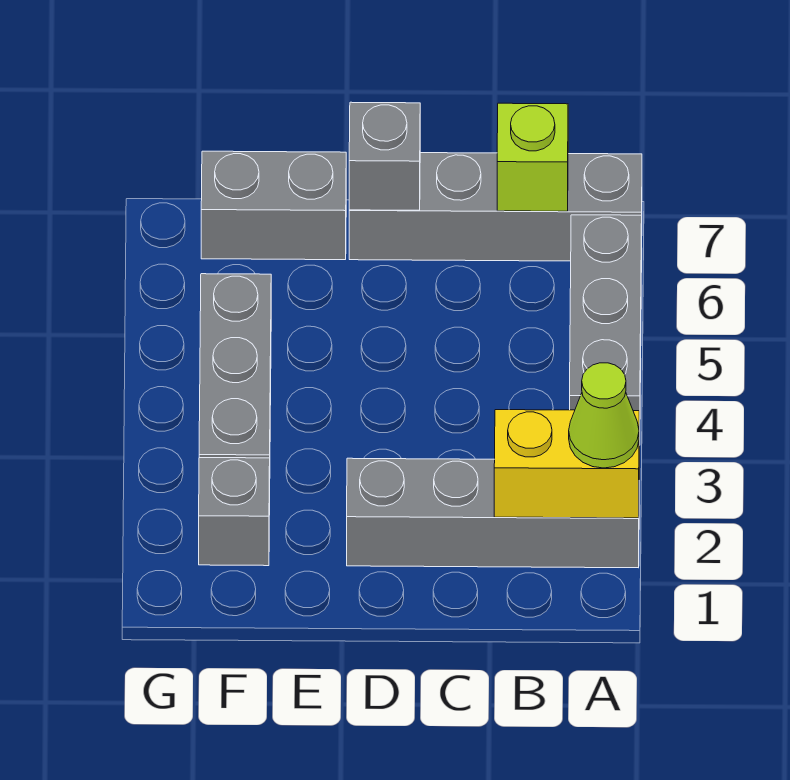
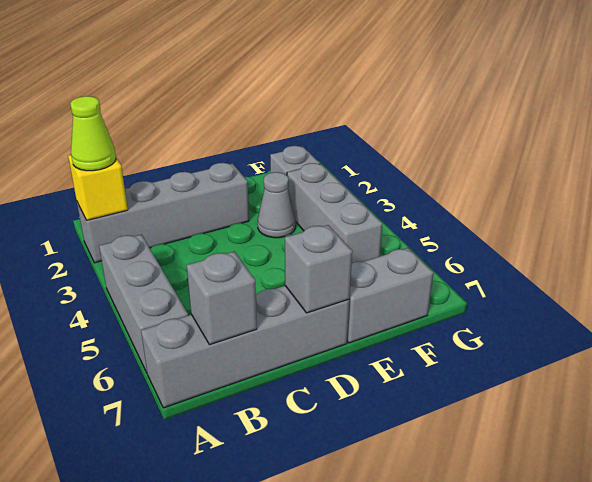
yellow brick A2:B2 level 2 -> yellow brick A2 level 2
lime brick B7 level 2 -> grey brick B7 level 2
none -> grey cone E3 level 1

